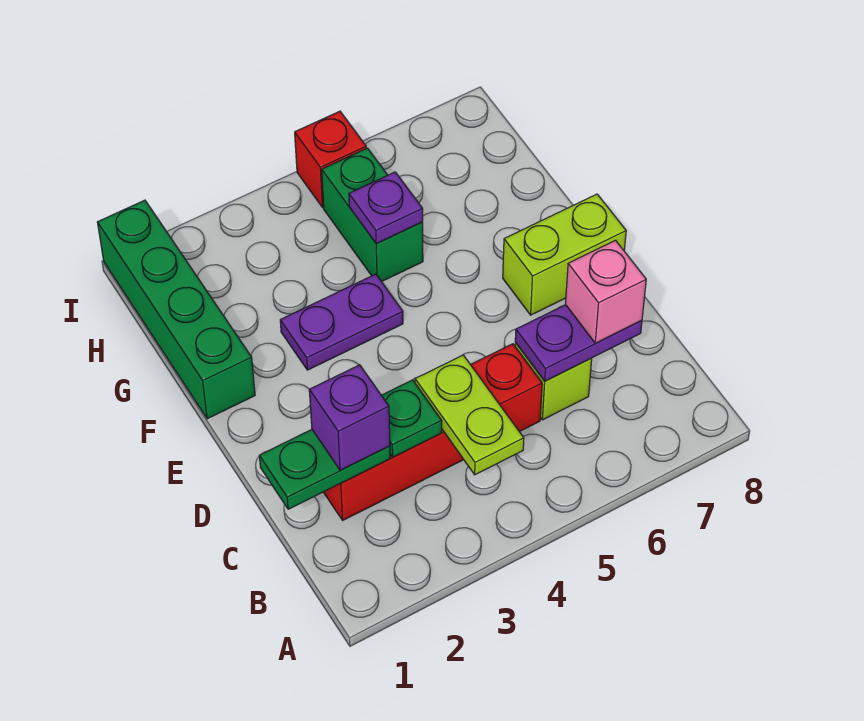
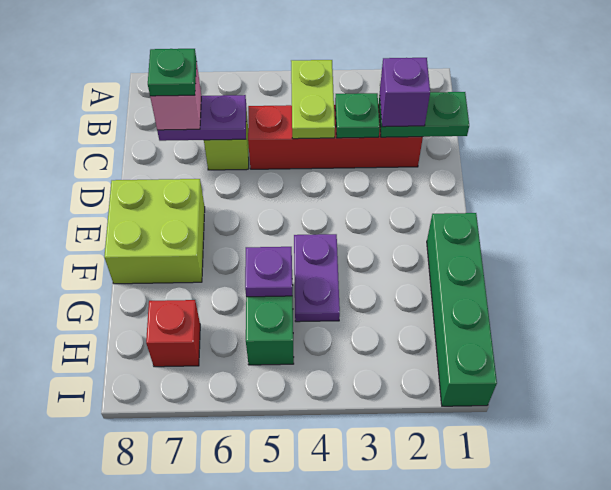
none -> green plate C7 level 4
lime brick E7:E8 level 1 -> lime brick E7:F8 level 1
purple plate F3:F4 level 1 -> purple plate F4:G4 level 1
red brick I5 level 1 -> red brick H7 level 1

